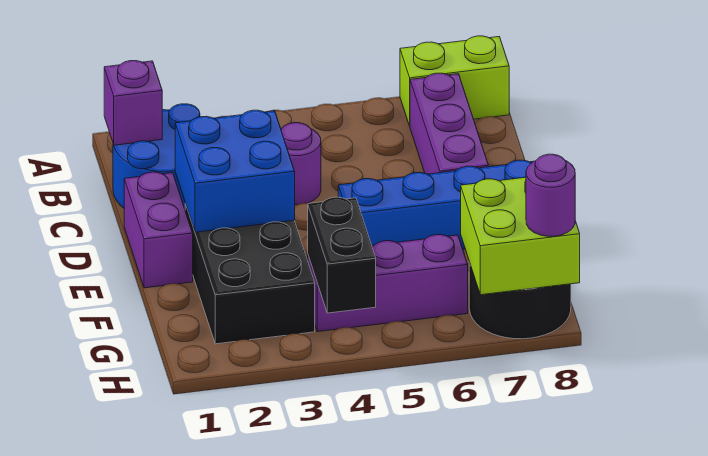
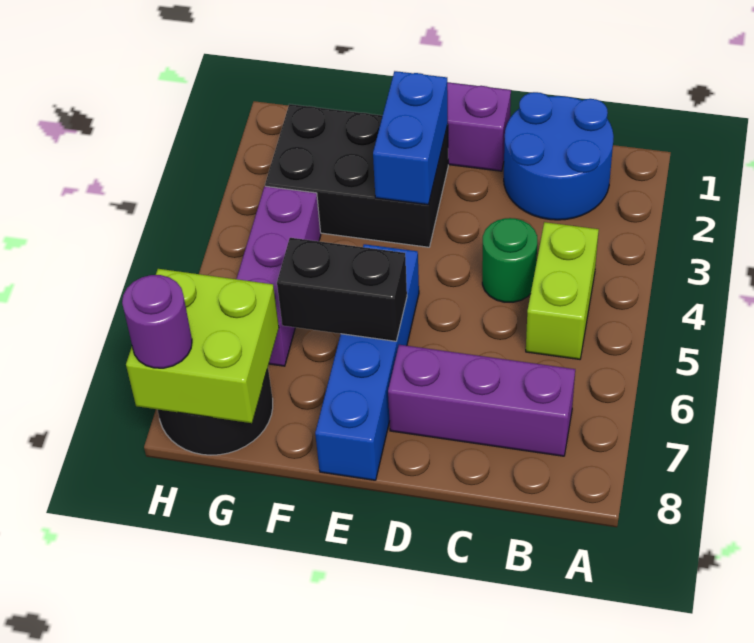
lime brick A7:A8 level 1 -> lime brick B4:B5 level 1
purple brick B1 level 2 -> none
purple round brick C4 level 1 -> green round brick C4 level 1
blue brick D2:E3 level 2 -> blue brick E2:E3 level 2
black brick G4:H4 level 2 -> black brick E6:F6 level 2

